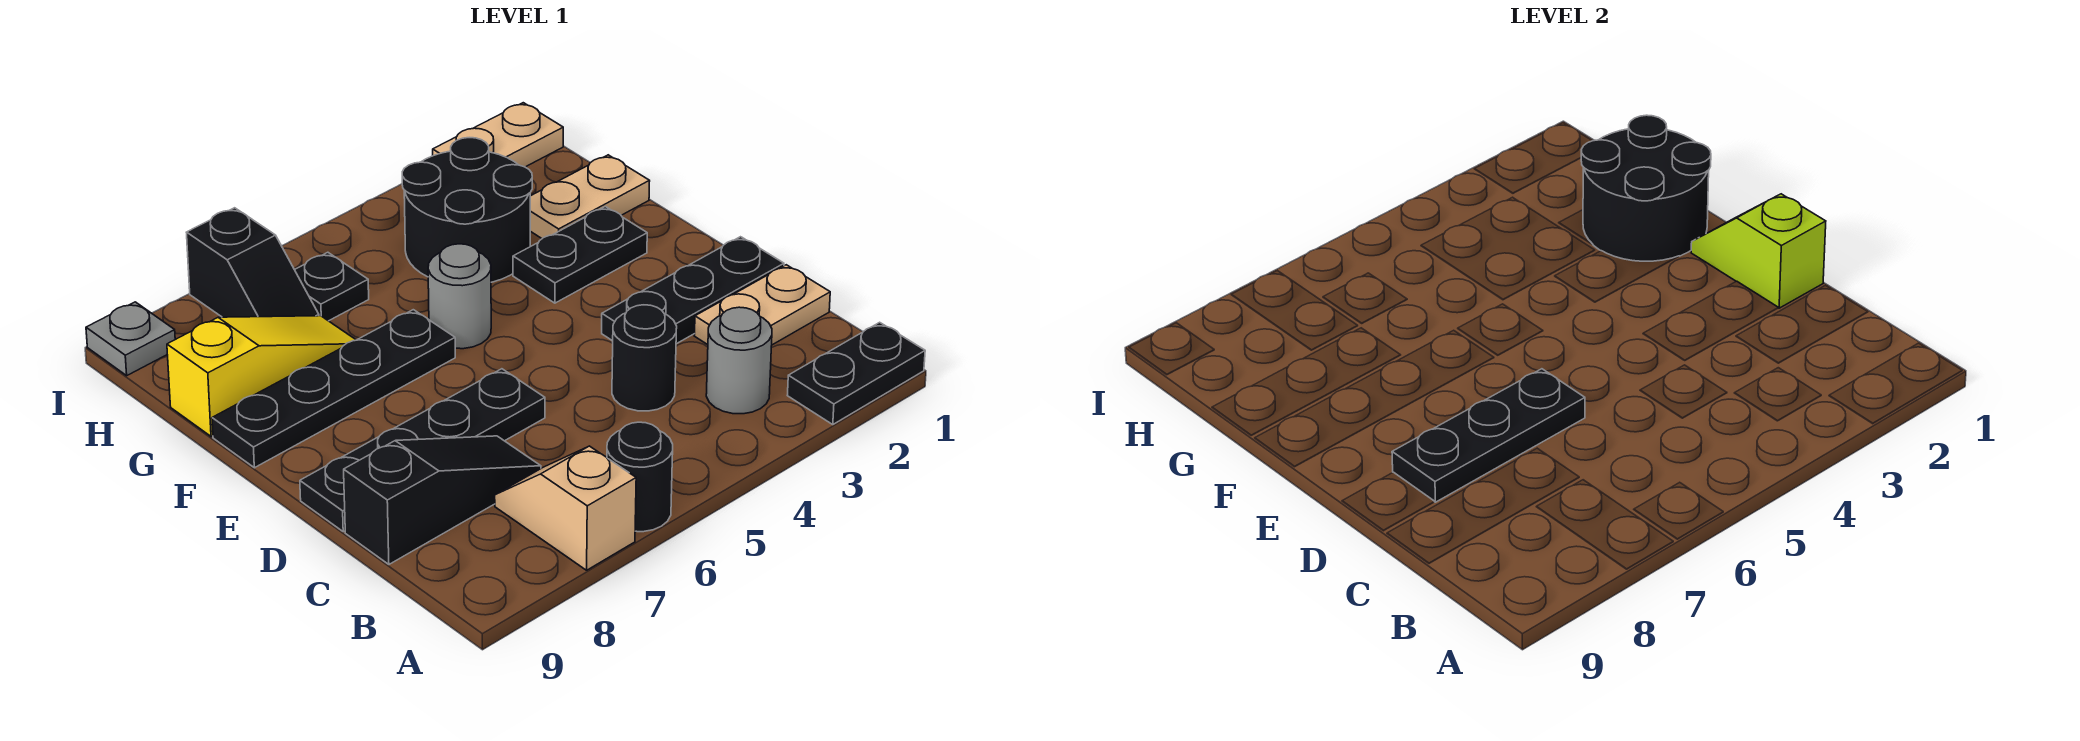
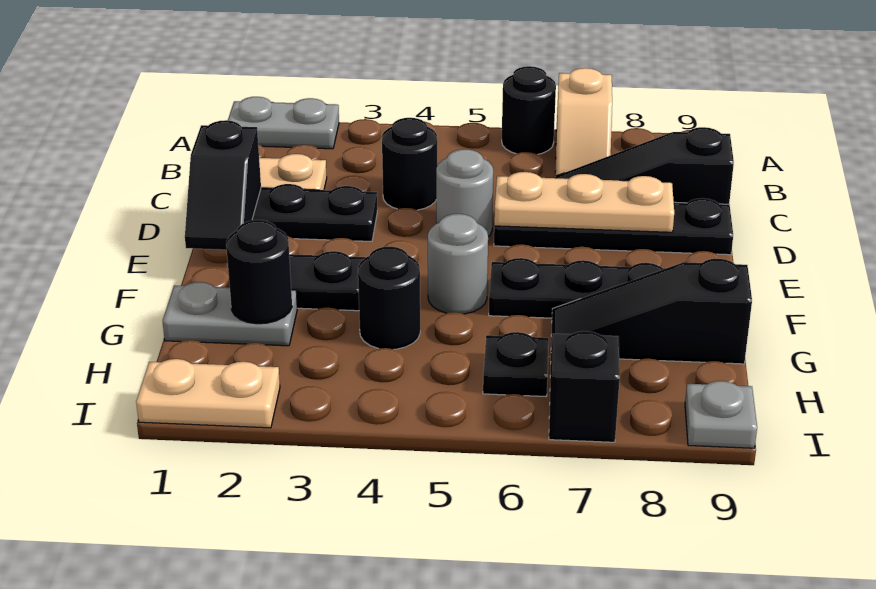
black plate A1:A2 level 1 -> grey plate A1:A2 level 1
grey round brick B3 level 1 -> grey round brick D5 level 1
lime slope D1:E1 level 2 top D -> black slope D1:E1 level 2 top D
black plate D6:D8 level 2 -> tan plate D6:D8 level 2
black round brick F1:G2 level 2 -> black round brick G2 level 2
tan plate G1:G2 level 1 -> grey plate G1:G2 level 1
black round brick G3:H4 level 1 -> black round brick G4 level 1
yellow slope G7:G9 level 1 top 9 -> black slope G7:G9 level 1 top 9

